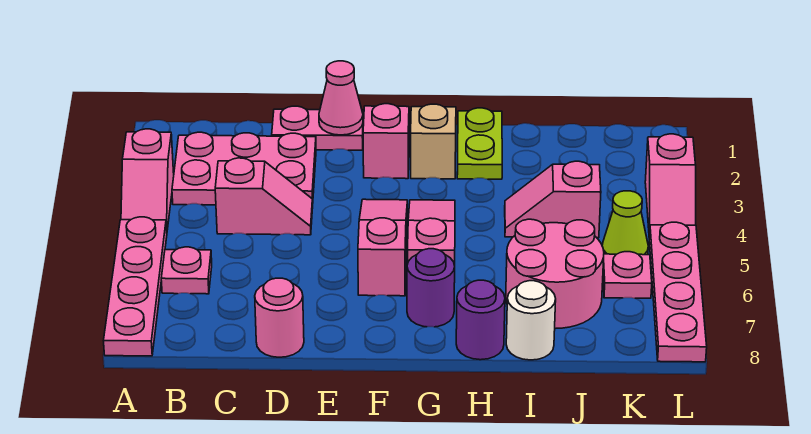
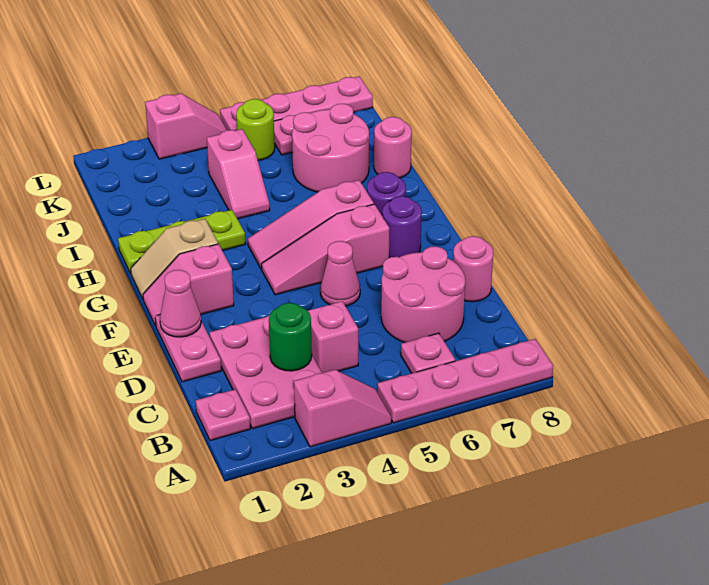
none -> pink plate B1 level 1
none -> green round brick C3 level 2
none -> pink round brick C6:D7 level 1
none -> pink cone E5 level 1
lime plate H1:H2 level 1 -> lime plate H1:H3 level 1
purple round brick H8 level 1 -> purple round brick F7 level 1
white round brick I8 level 1 -> pink round brick I8 level 1
lime cone K5 level 1 -> lime round brick K5 level 1

